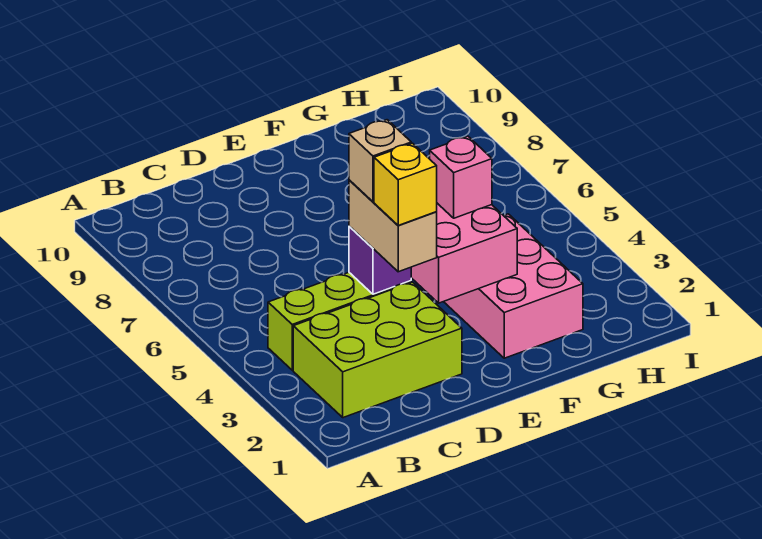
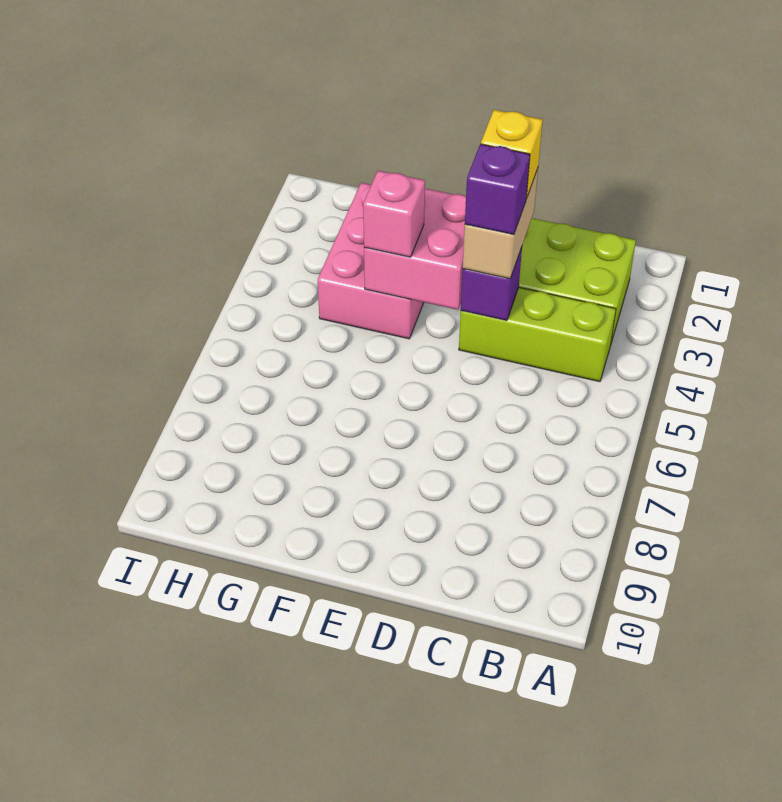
tan brick D4 level 4 -> purple brick D4 level 4

